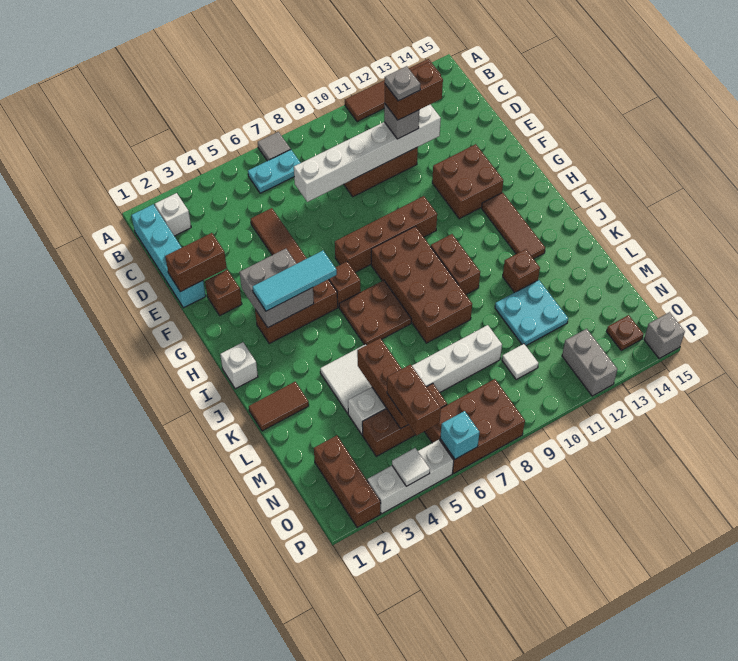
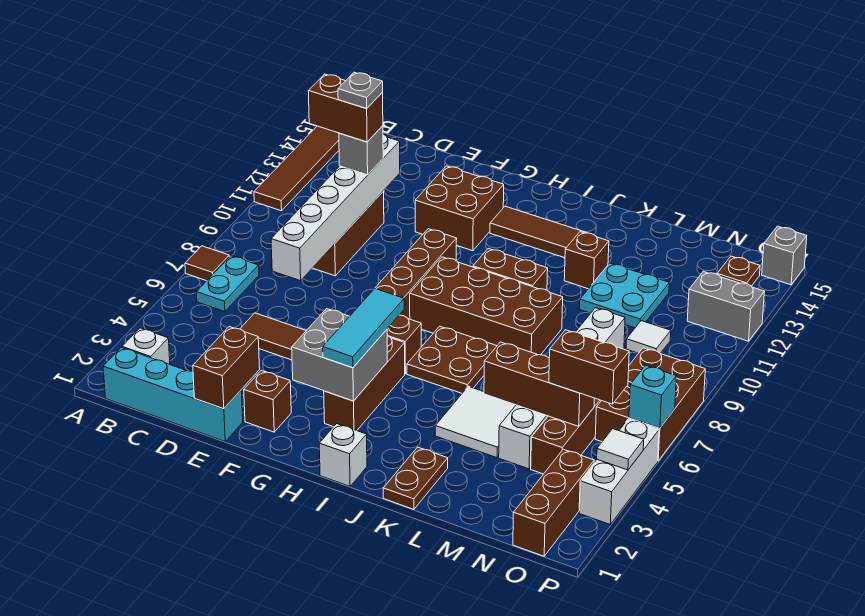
grey tile A7 level 1 -> brown tile A7 level 1
brown brick D11:D12 level 4 -> brown brick C11:D11 level 4
brown tile K1:K2 level 1 -> brown plate K1:K2 level 1
brown brick N2:P2 level 1 -> brown brick O1:O3 level 1

